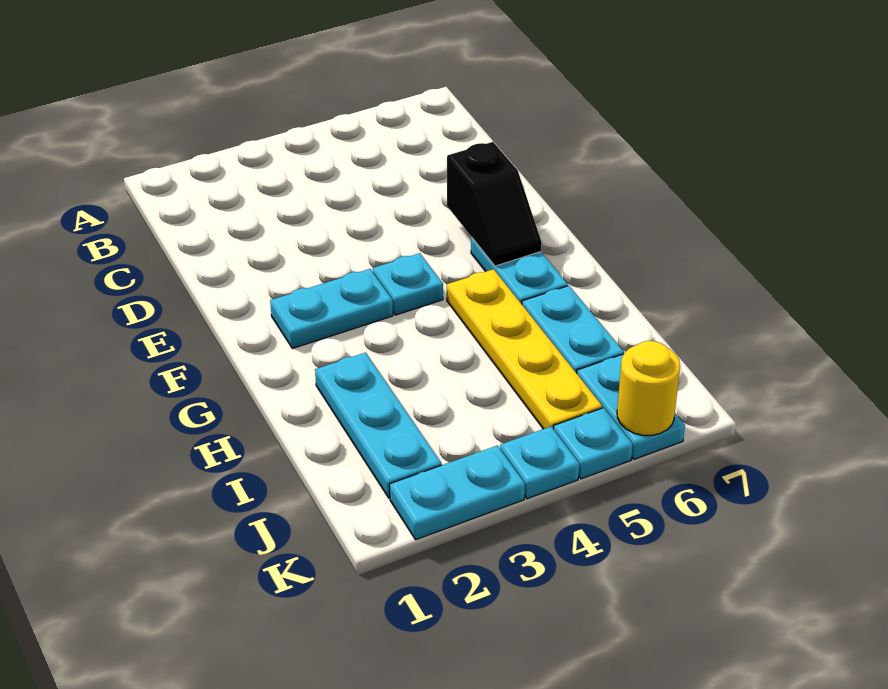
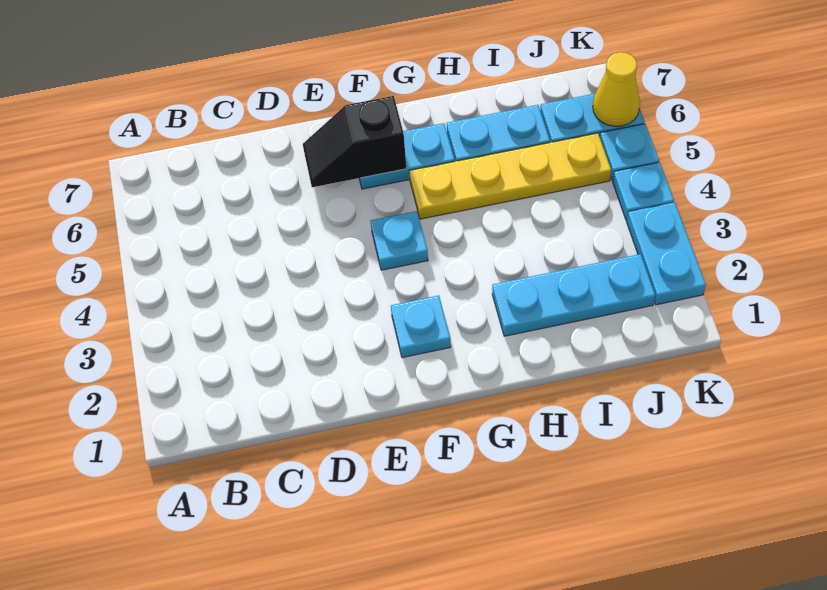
black slope E6:F6 level 2 top E -> black slope E6:F6 level 2 top F
cyan plate F2:F3 level 1 -> cyan plate F2 level 1
yellow round brick K6 level 2 -> yellow cone K6 level 2

